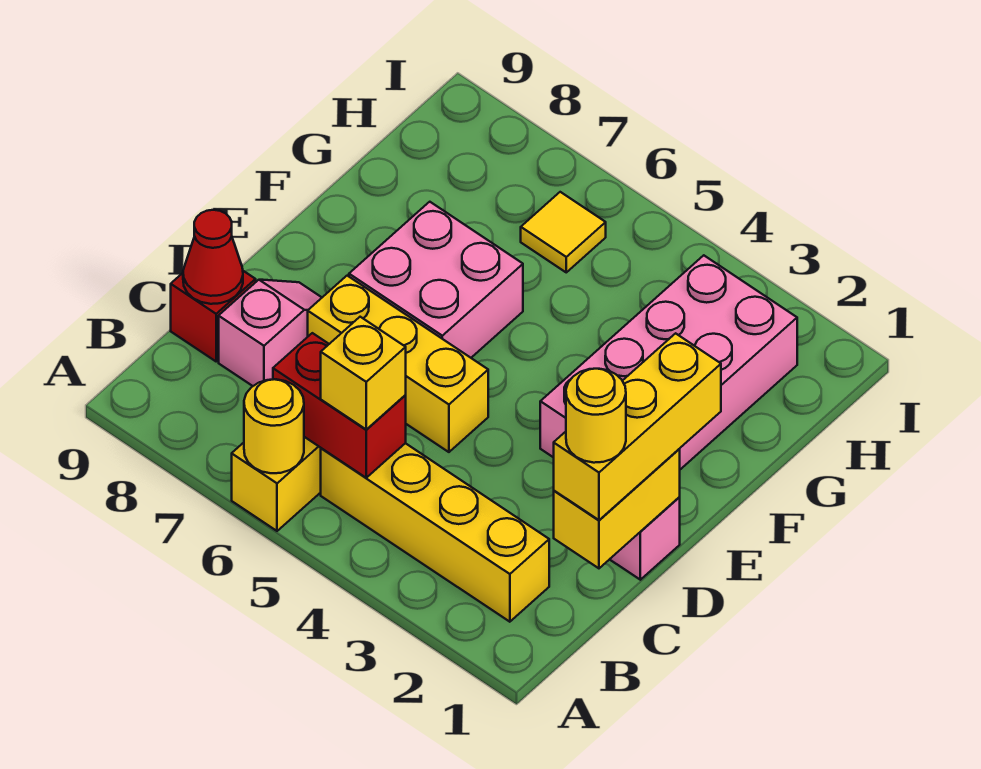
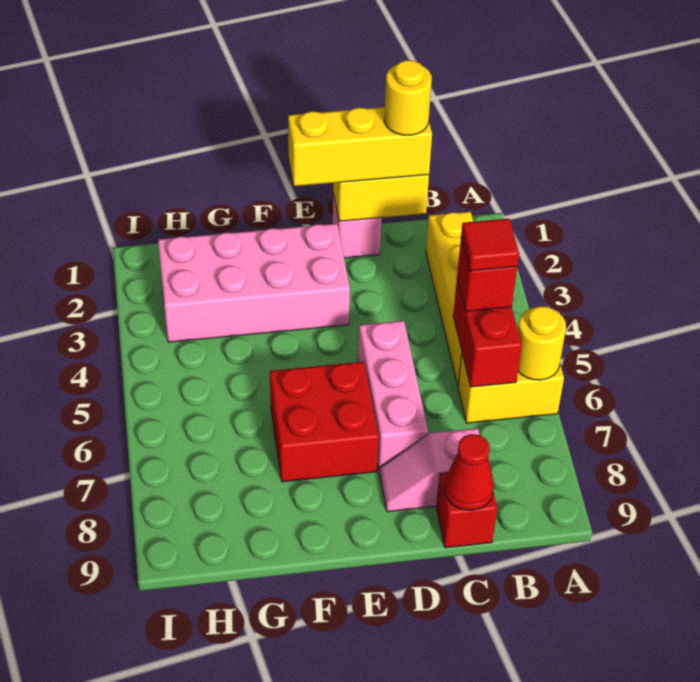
yellow brick B5 level 3 -> red brick B5 level 3
none -> red tile B5 level 4
yellow brick D5:D7 level 1 -> pink brick D5:D7 level 1
pink brick E6:F7 level 1 -> red brick E6:F7 level 1
yellow tile H6 level 1 -> none

